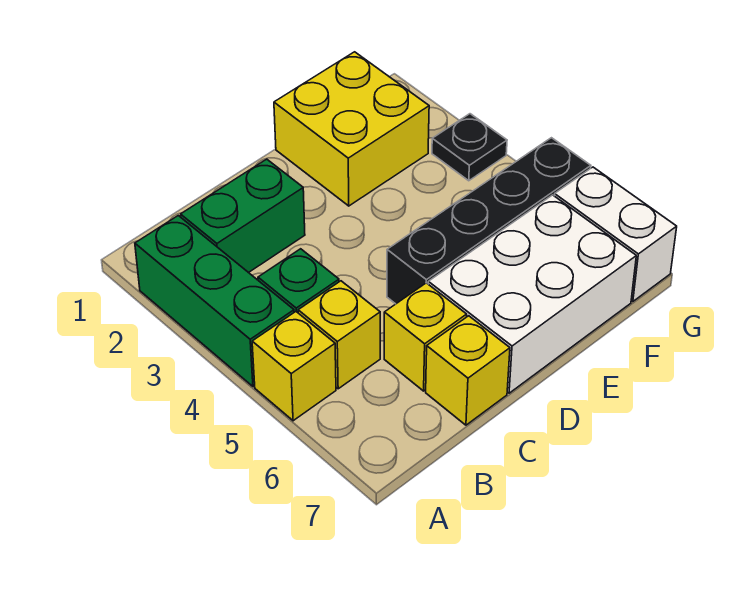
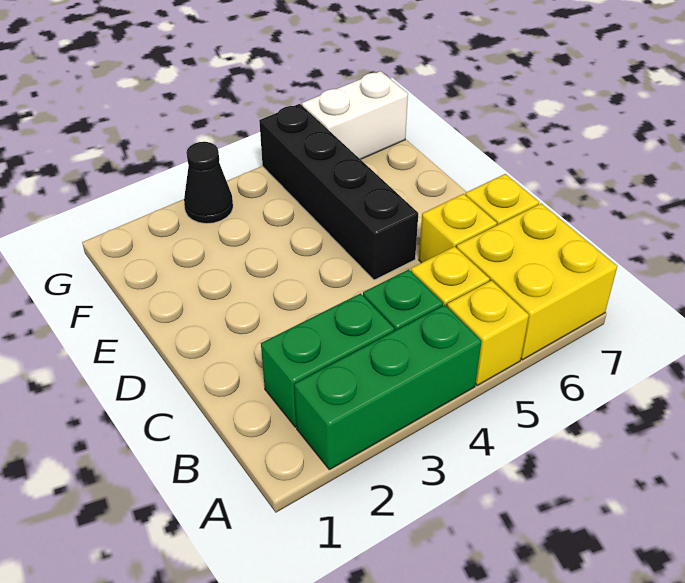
green brick B2:C2 level 1 -> green brick B2:B3 level 1
white brick D6:F7 level 1 -> none
yellow brick E1:F2 level 1 -> yellow brick A6:B7 level 1
black plate G3 level 1 -> black cone G3 level 1

